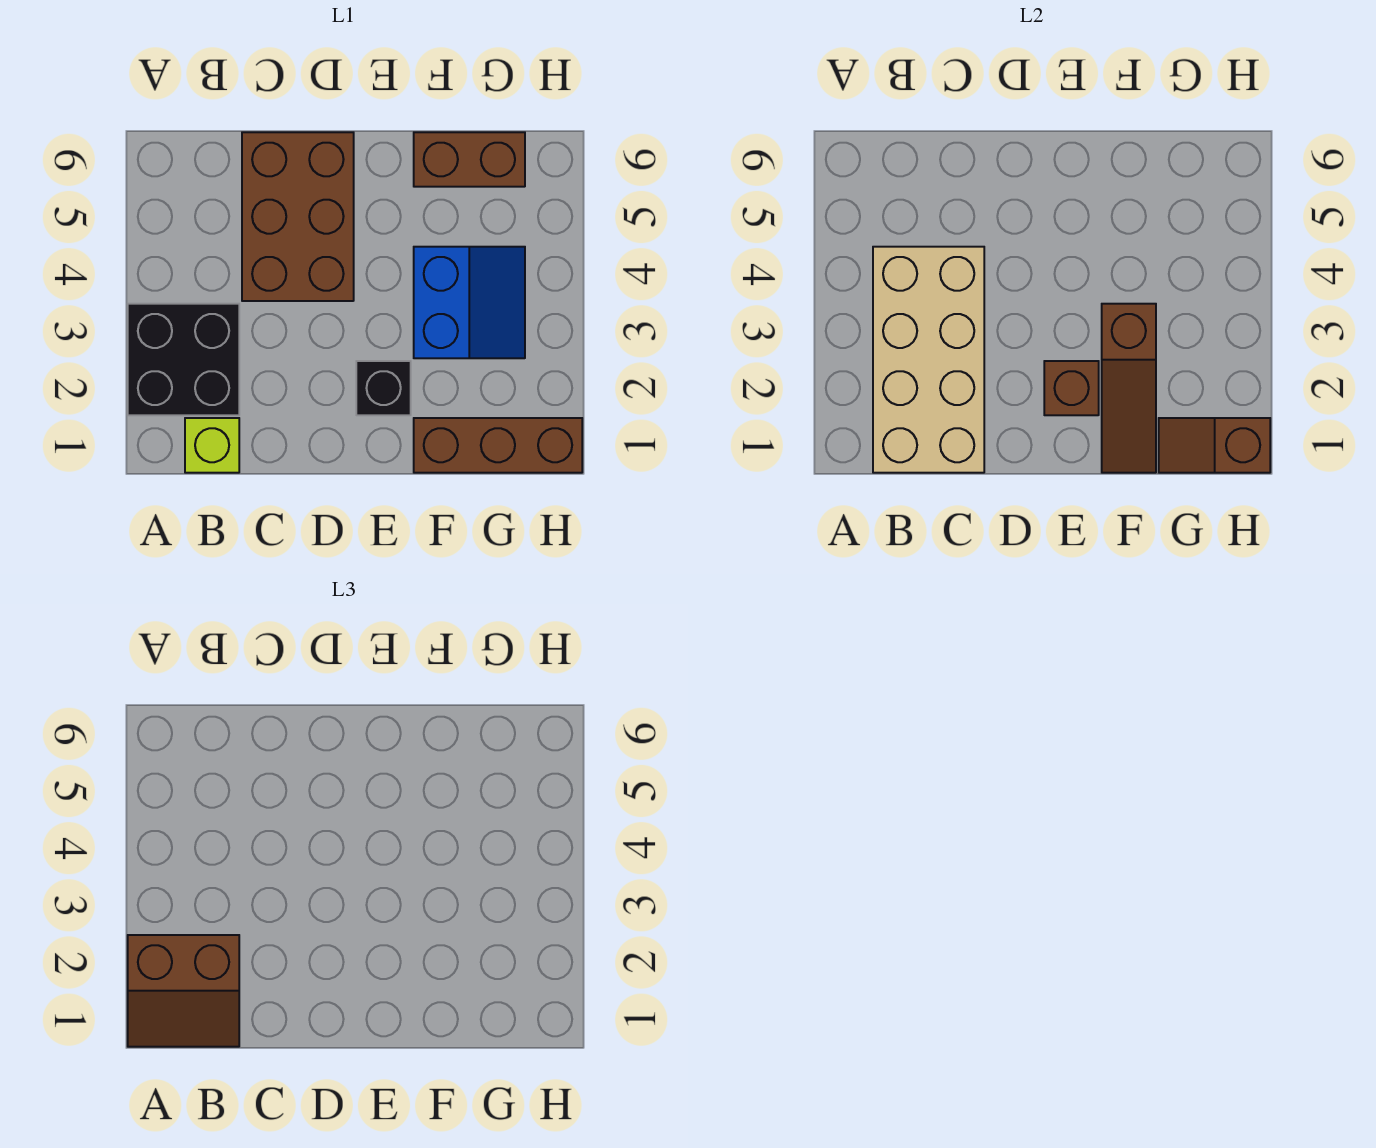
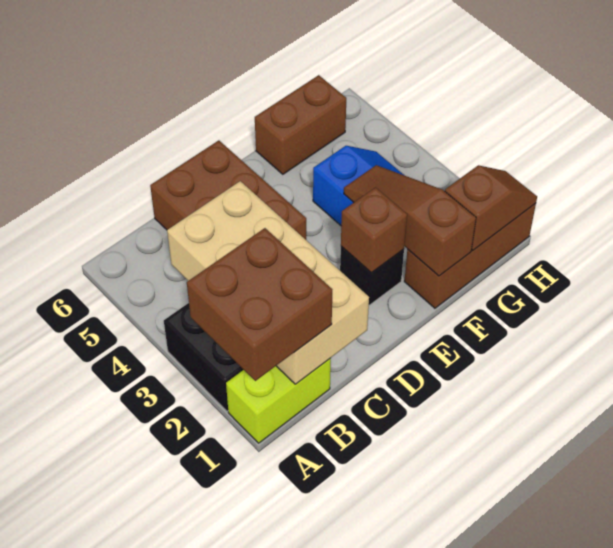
brown slope A1:B2 level 3 top 2 -> brown brick A1:B2 level 3
lime brick B1 level 1 -> lime brick A1:B1 level 1
brown slope F1:F3 level 2 top 3 -> brown slope F1:F3 level 2 top 1
brown slope G1:H1 level 2 top H -> brown slope G1:H1 level 2 top G

